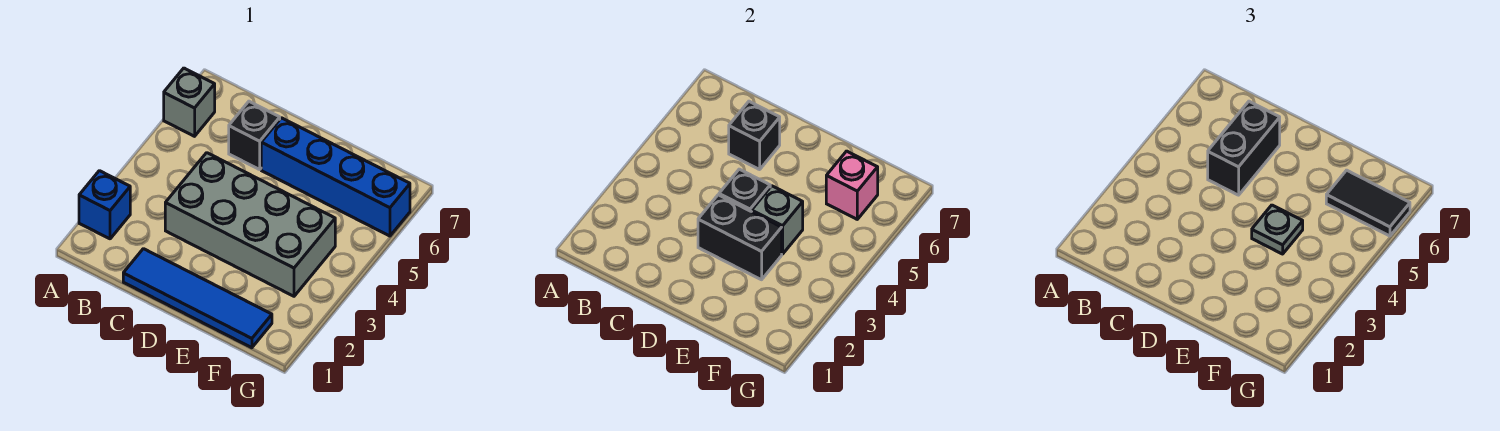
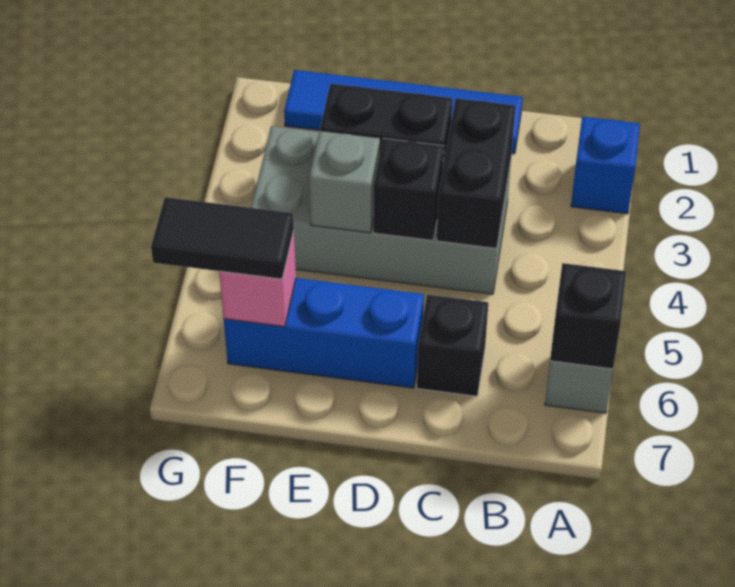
black brick C5:C6 level 3 -> black brick C3:C4 level 2
black brick C6 level 2 -> black brick A6 level 2
blue brick D6:G6 level 1 -> blue brick D6:F6 level 1
grey plate E4 level 3 -> none

